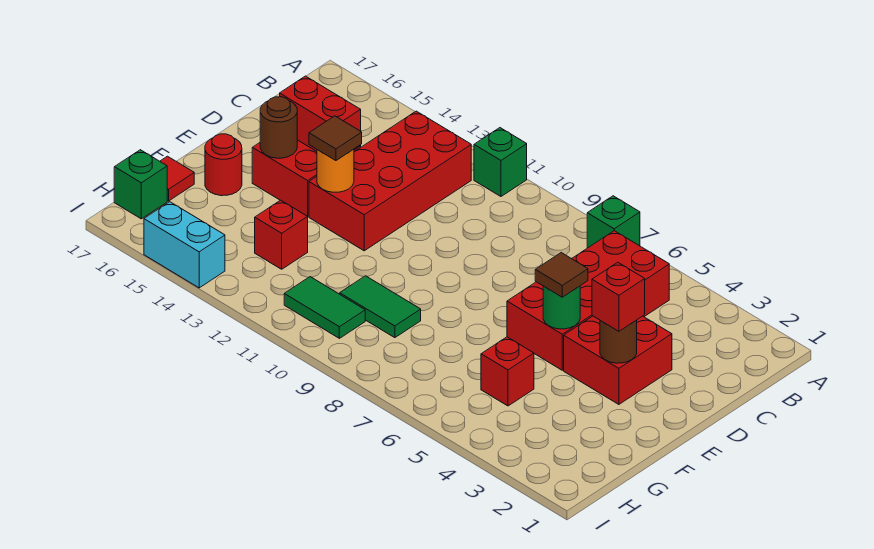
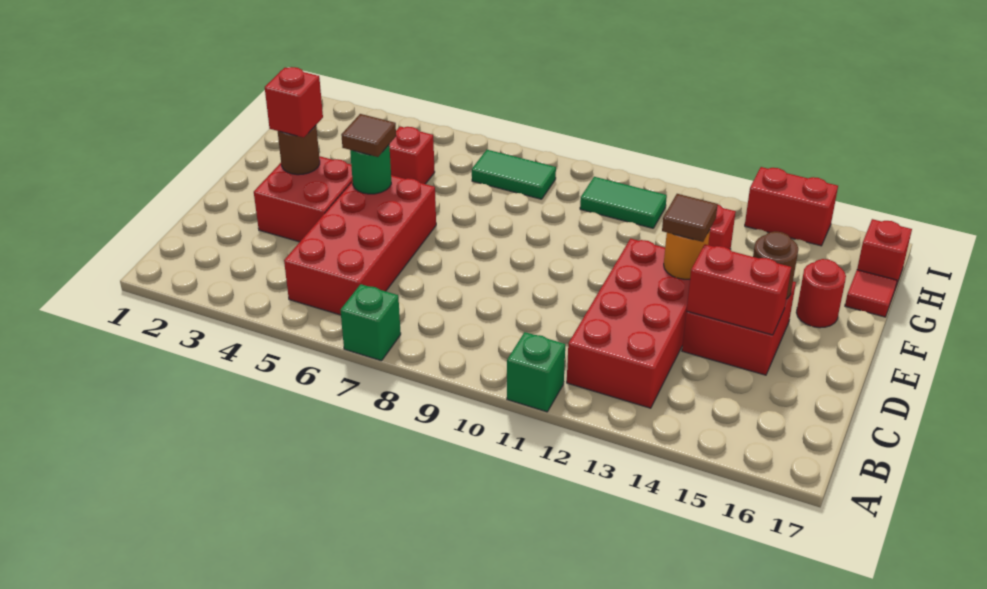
green tile G9:G10 level 1 -> green tile H7:H8 level 1
green brick H17 level 1 -> red brick H17 level 1
cyan brick I14:I15 level 1 -> red brick I14:I15 level 1

